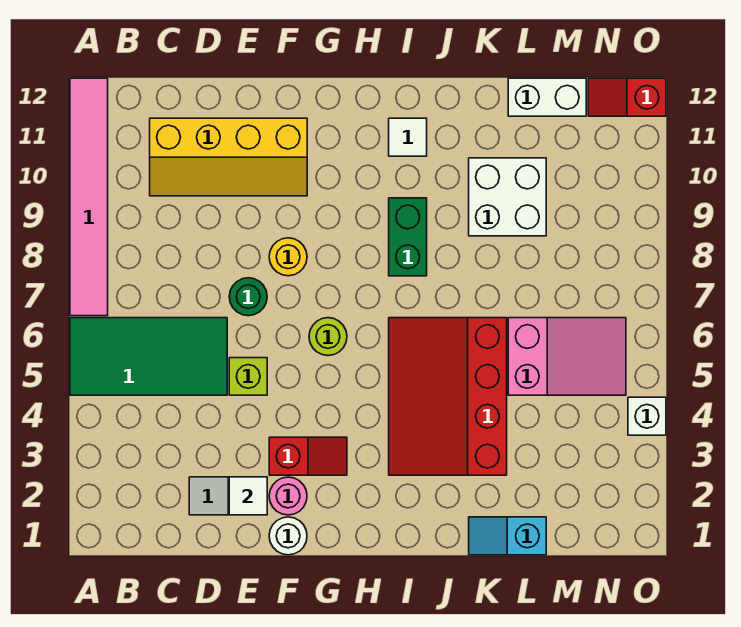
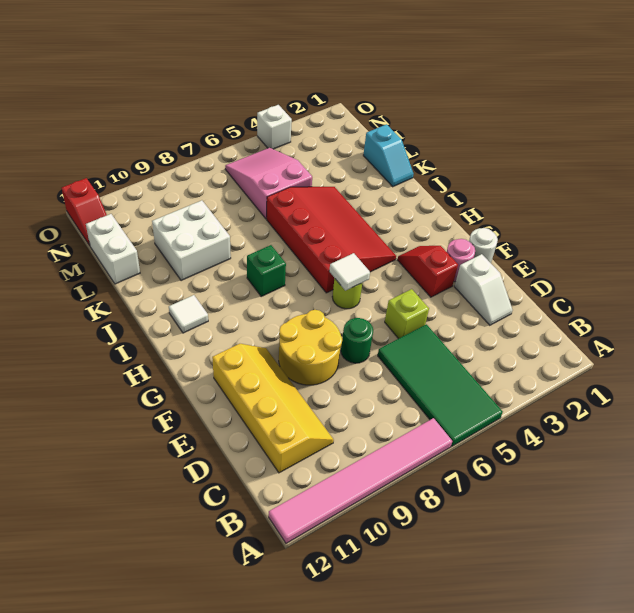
white tile E2 level 2 -> white tile G6 level 2
yellow round brick F8 level 1 -> yellow round brick E8:F9 level 1
red slope I3:K6 level 1 top K -> red slope H4:K6 level 1 top 6
green brick I8:I9 level 1 -> green brick I8 level 1

